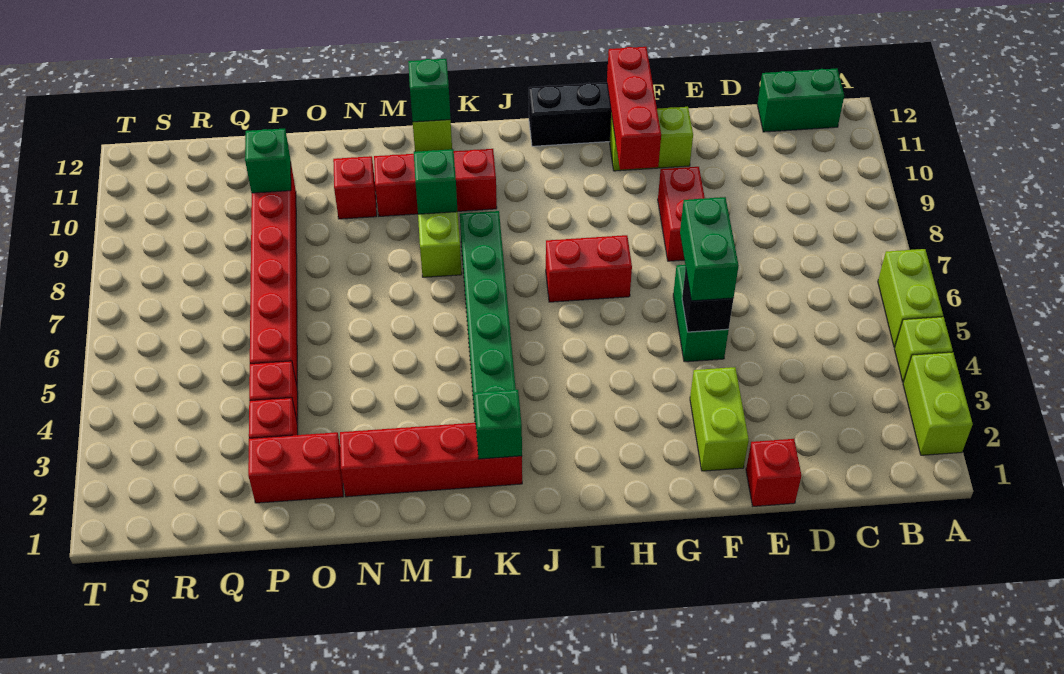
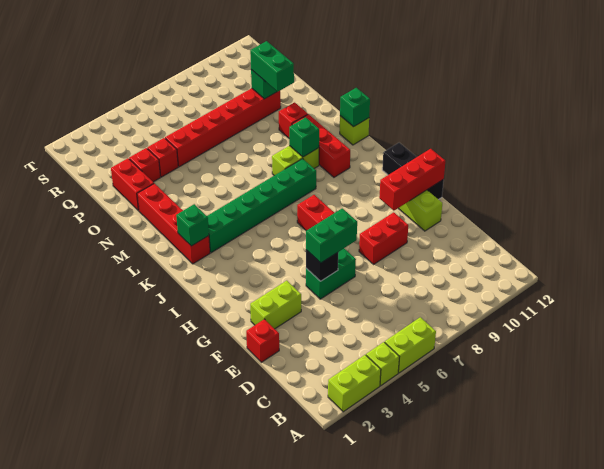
green brick B12:C12 level 1 -> green brick O10:P10 level 3

